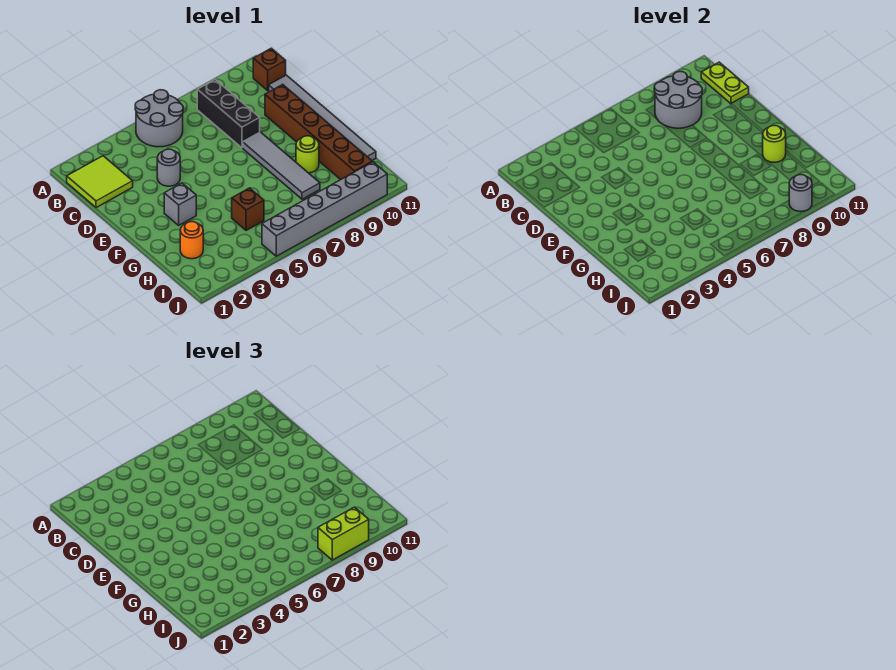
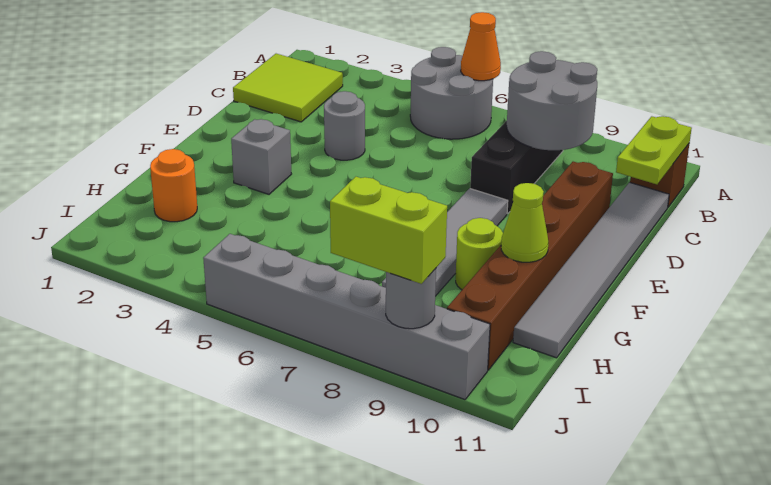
none -> orange cone A6 level 2
lime round brick G10 level 2 -> lime cone G10 level 2
brown brick H5 level 1 -> none

